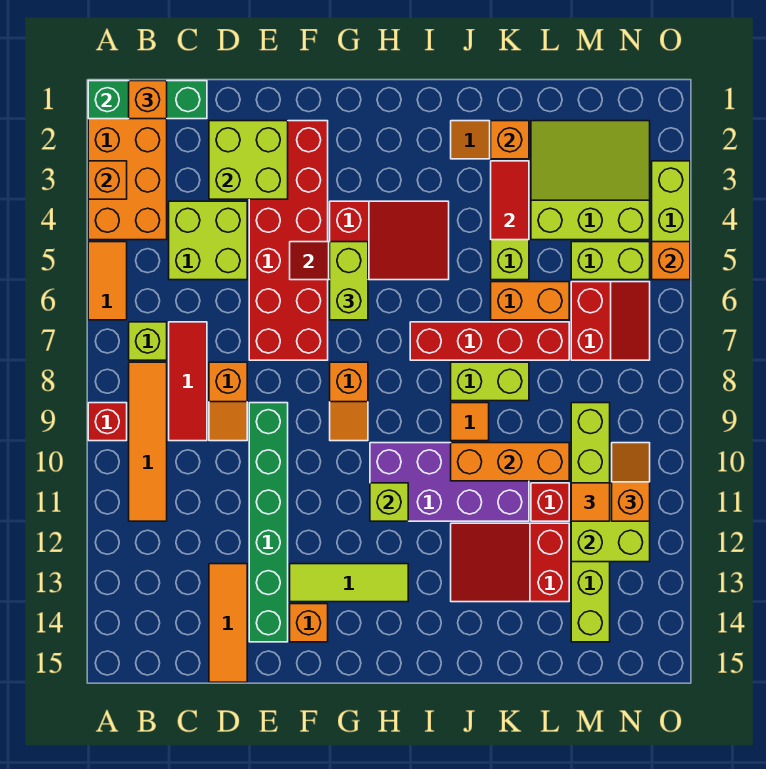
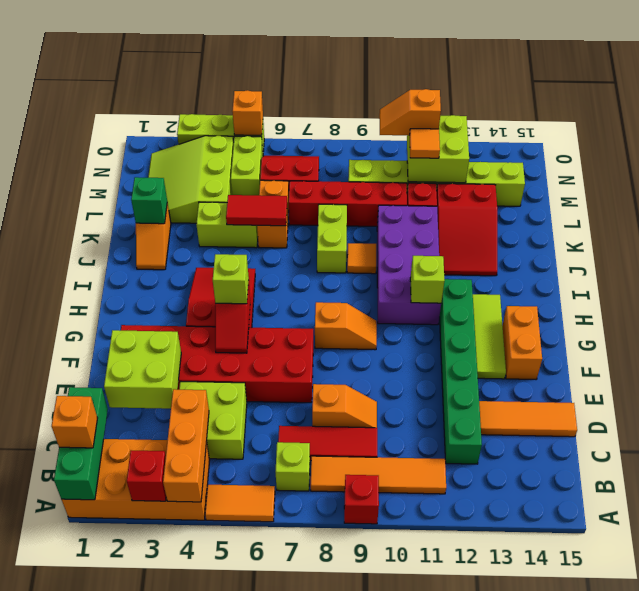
orange brick A3 level 2 -> red brick A3 level 2
green brick E9:E14 level 1 -> green brick C12:H12 level 1
orange brick F14 level 1 -> orange brick F14:G14 level 1
lime brick G5:G6 level 3 -> lime brick G5 level 3
red brick I7:L7 level 1 -> red brick L7:L10 level 1
orange brick J10:L10 level 2 -> orange brick A4:C4 level 2
orange brick K2 level 2 -> green brick K2 level 2
red tile K3:K4 level 2 -> red tile K5:K6 level 2

